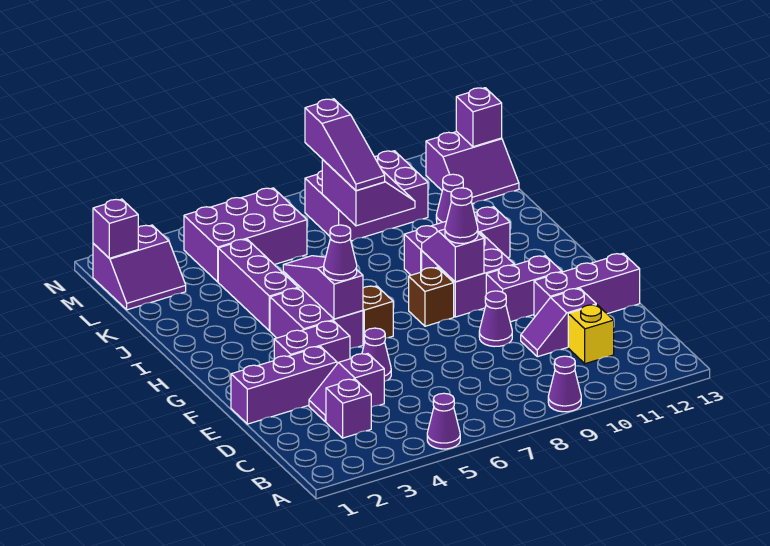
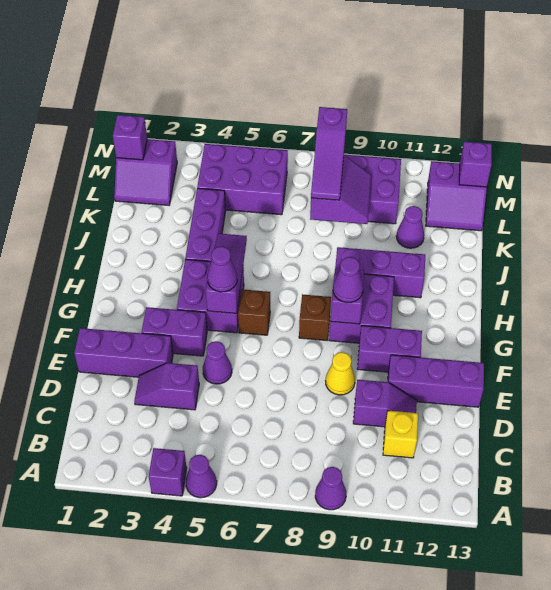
purple brick C3 level 1 -> purple brick A4 level 1
purple slope D10:D11 level 1 top 11 -> purple slope D10:D11 level 1 top 10
purple cone E9 level 1 -> yellow cone E9 level 1

